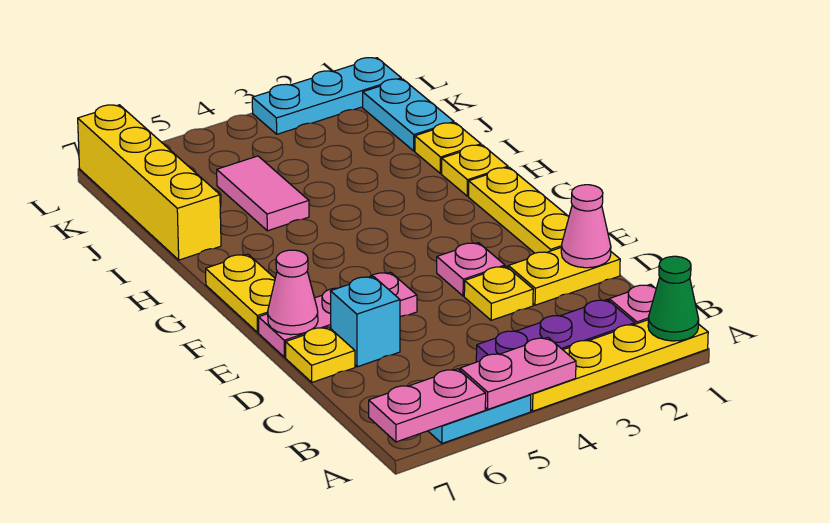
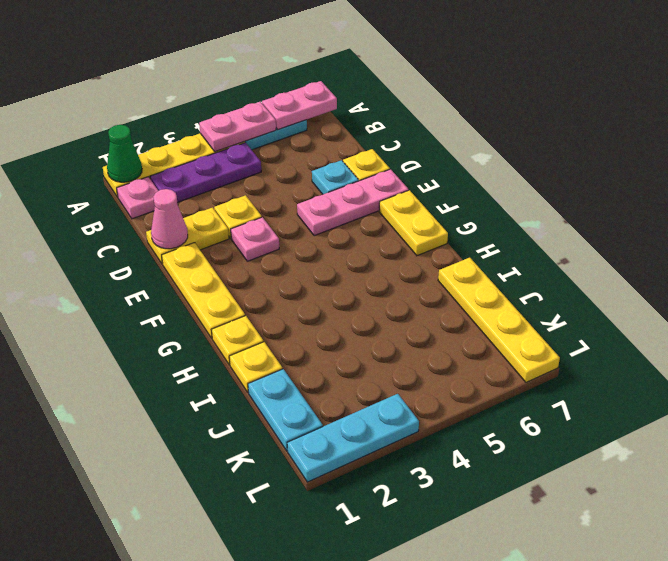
cyan brick D6 level 1 -> cyan plate D6 level 1
pink cone E7 level 2 -> none
pink tile I5:J5 level 1 -> none
yellow brick I7:L7 level 1 -> yellow plate I7:L7 level 1

